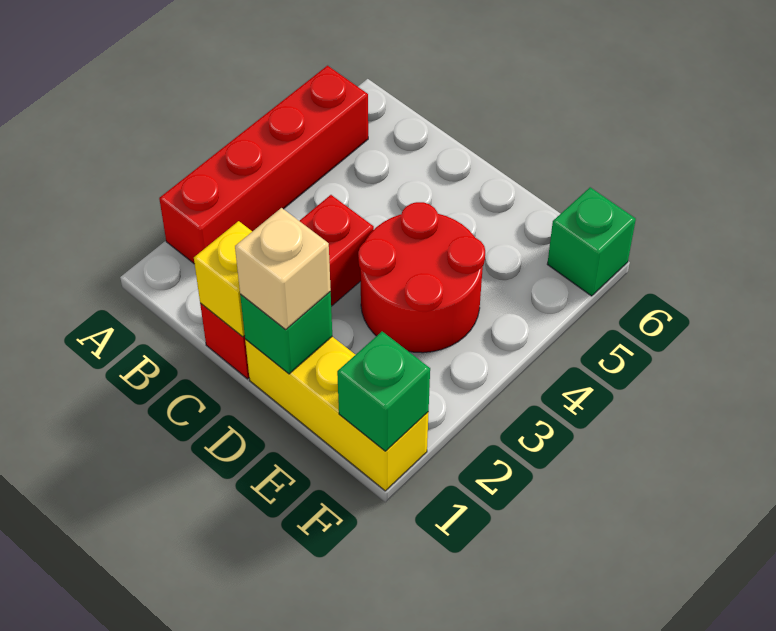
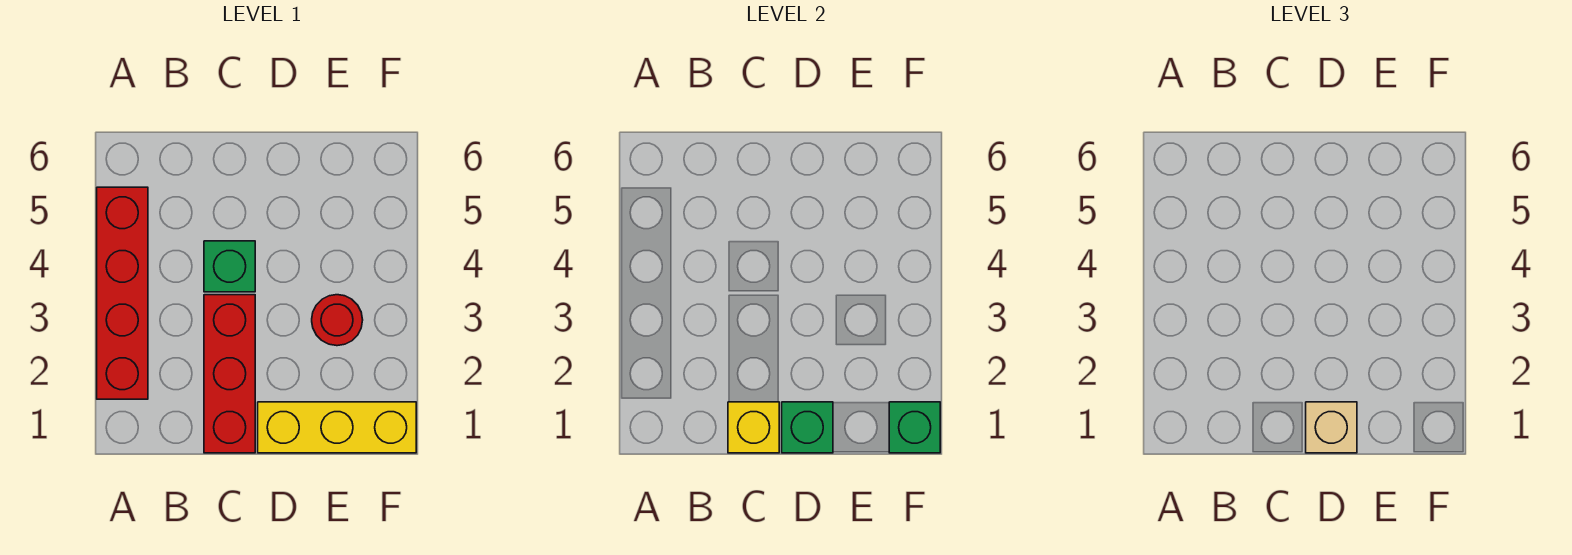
red round brick D3:E4 level 1 -> red round brick E3 level 1
green brick F6 level 1 -> green brick C4 level 1

